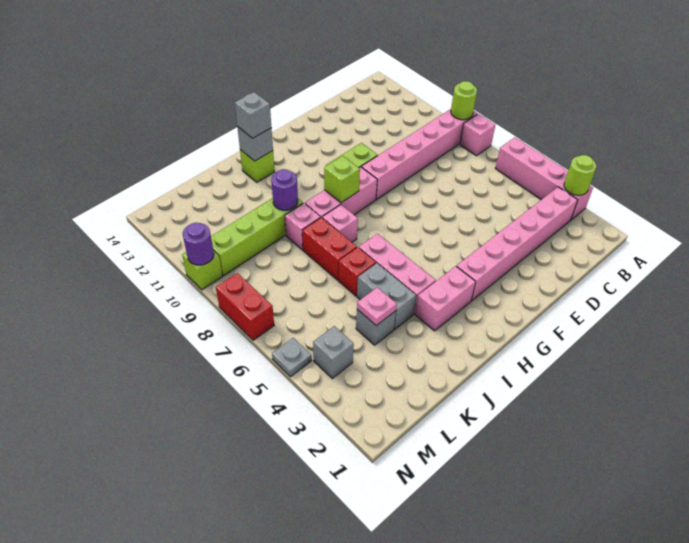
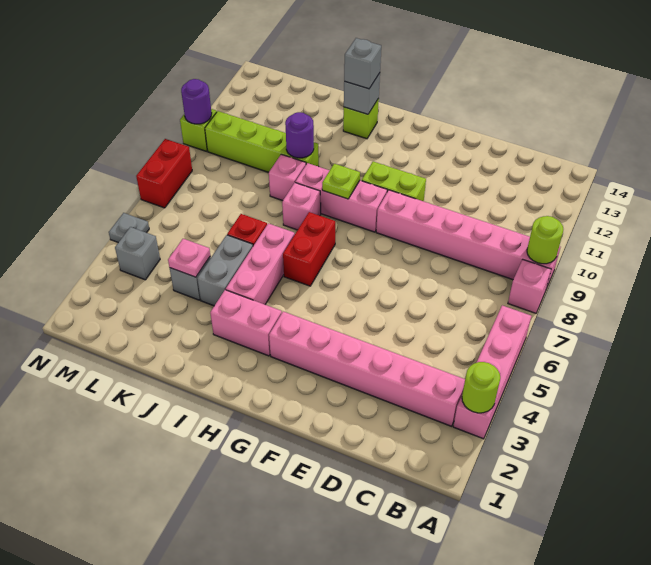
lime brick H9 level 2 -> lime plate H9 level 2
red brick J7:J8 level 1 -> red brick H6:H7 level 1

